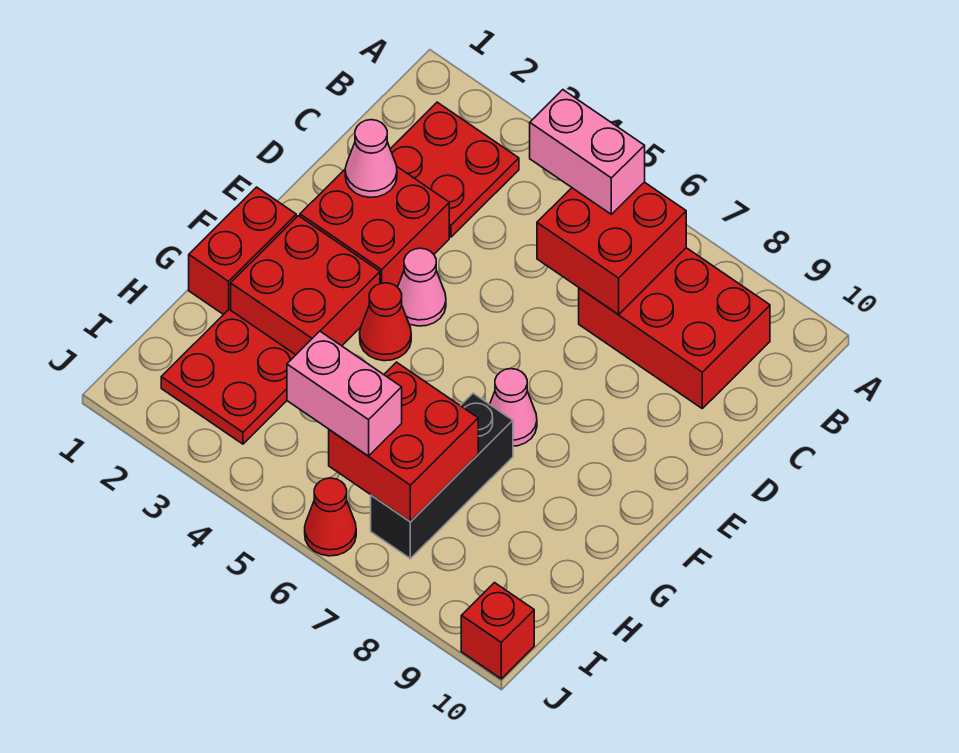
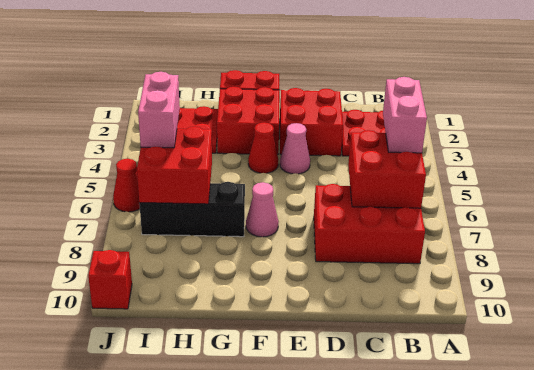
red brick B7:C9 level 1 -> red brick B7:D8 level 1
pink cone D2 level 2 -> none

